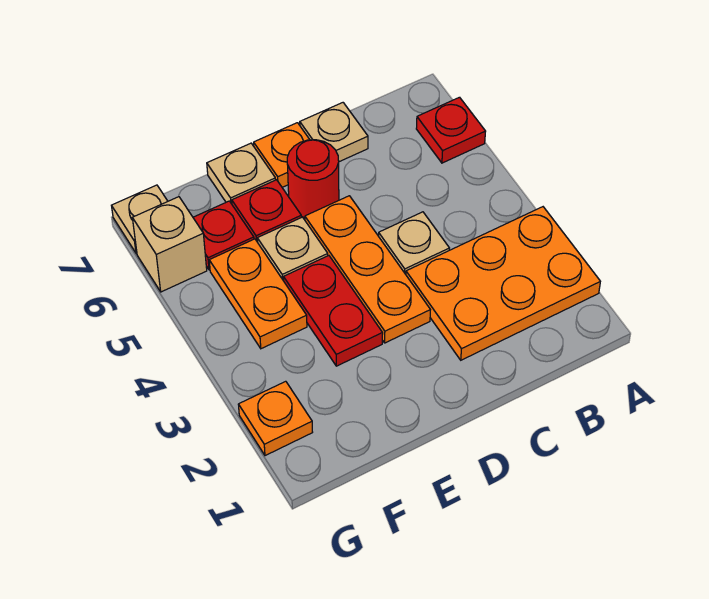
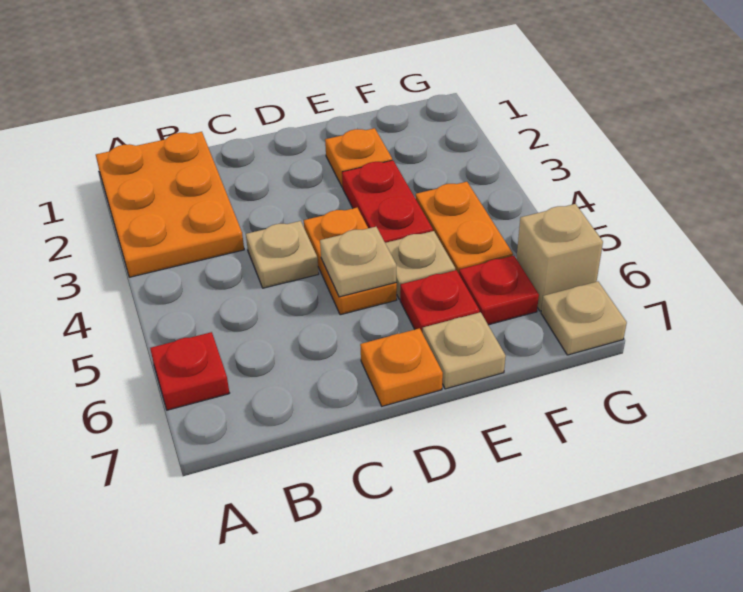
orange plate A2:C3 level 1 -> orange plate A1:B3 level 1
tan plate C7 level 1 -> tan plate D5 level 2
orange plate D3:D5 level 1 -> orange plate D4:D5 level 1
red round brick D6 level 1 -> none
orange plate G2 level 1 -> orange plate E2 level 1

